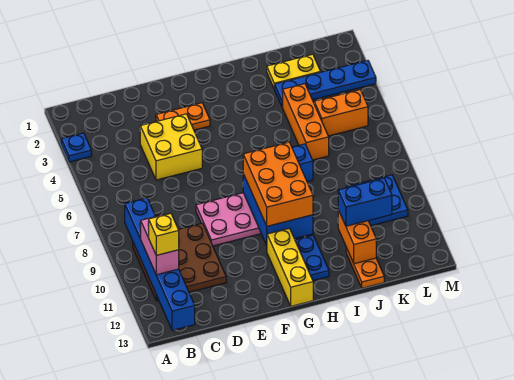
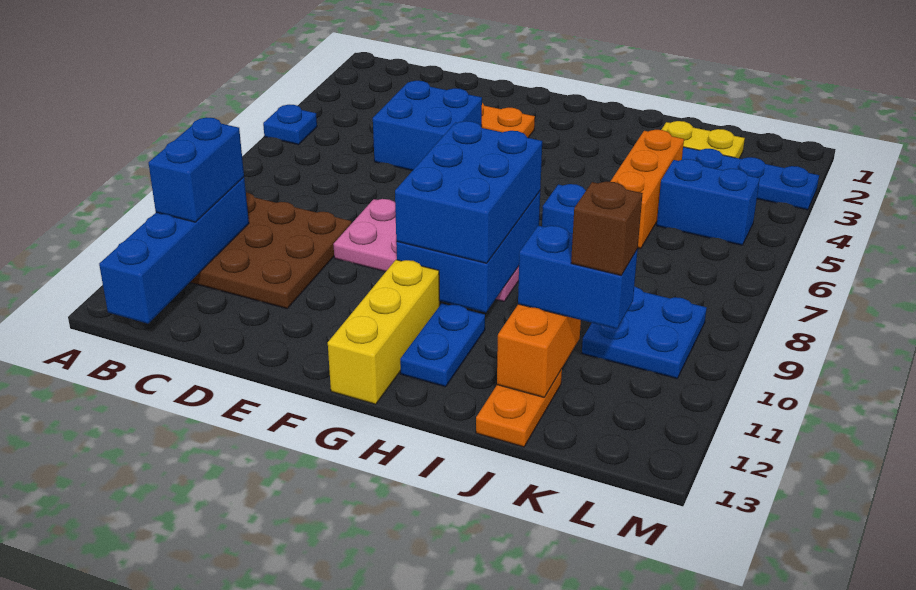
blue plate A3 level 1 -> blue plate A5 level 1
blue brick B8:B13 level 2 -> blue brick B10:B13 level 2
pink brick B10:B11 level 3 -> blue brick B10:B11 level 3
yellow brick B11 level 4 -> none
yellow brick D4:E5 level 1 -> blue brick D4:E5 level 1
orange brick G8:H10 level 3 -> blue brick G8:H10 level 3
orange brick K5:L5 level 1 -> blue brick K5:L5 level 1
none -> brown brick K11 level 4

